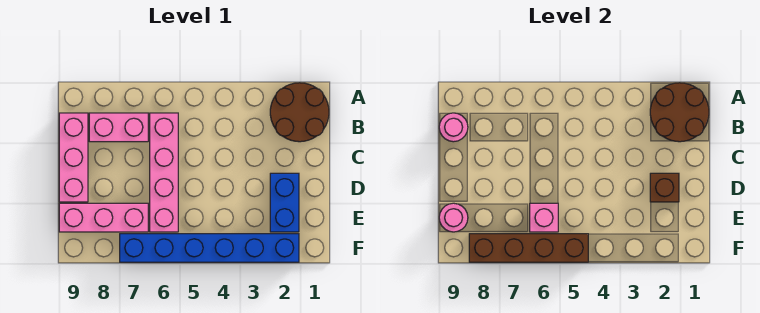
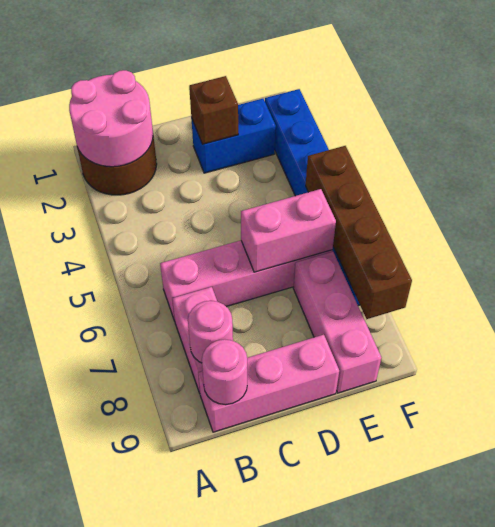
brown round brick A1:B2 level 2 -> pink round brick A1:B2 level 2
pink brick E6 level 2 -> pink brick D6:E6 level 2
pink round brick E9 level 2 -> pink round brick B8 level 2

